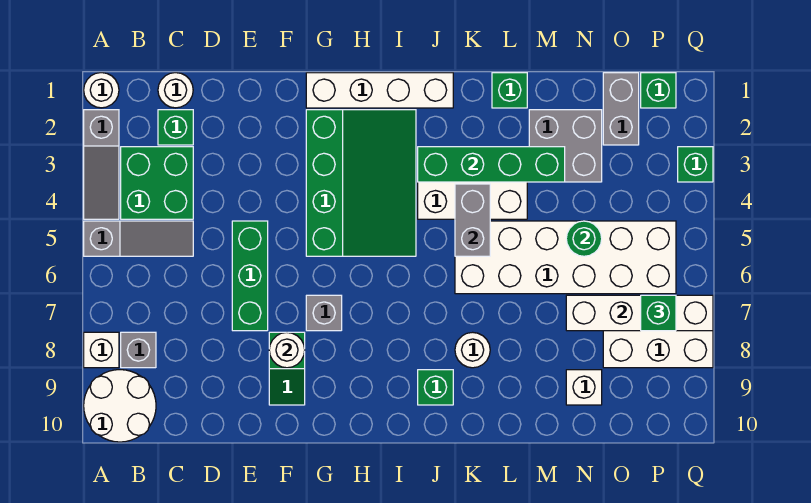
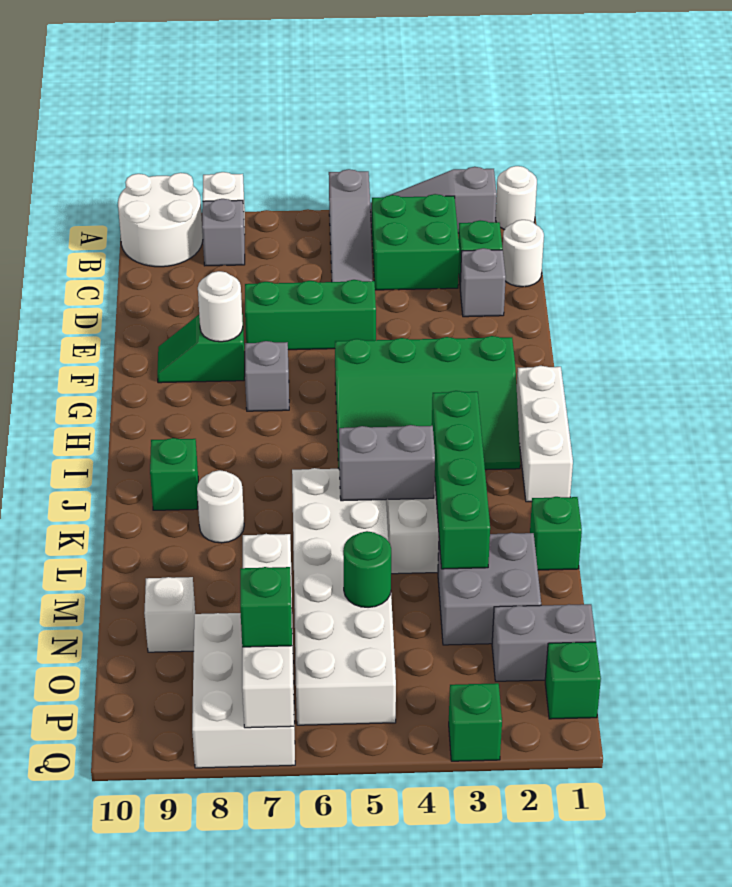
none -> grey brick D2 level 1
white brick G1:J1 level 1 -> white brick H1:J1 level 1

